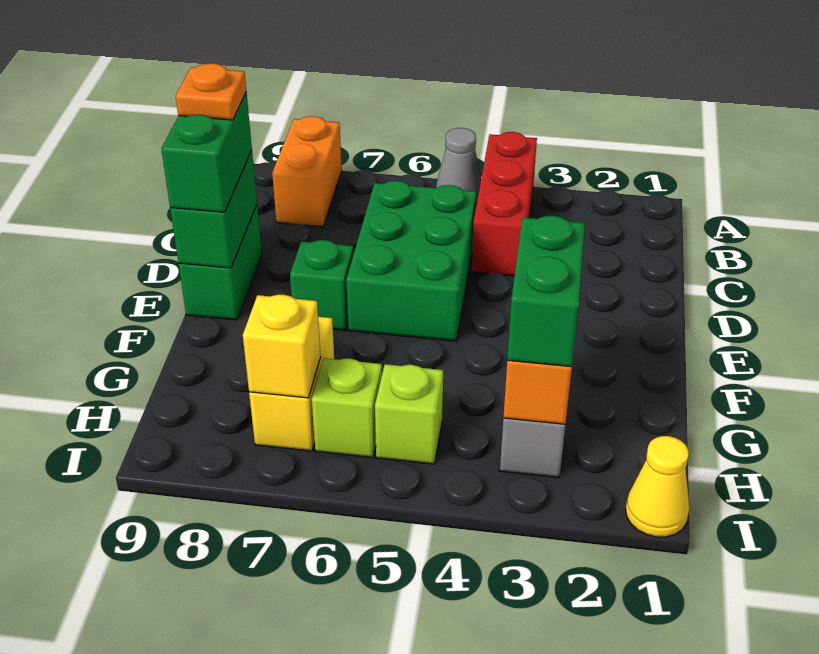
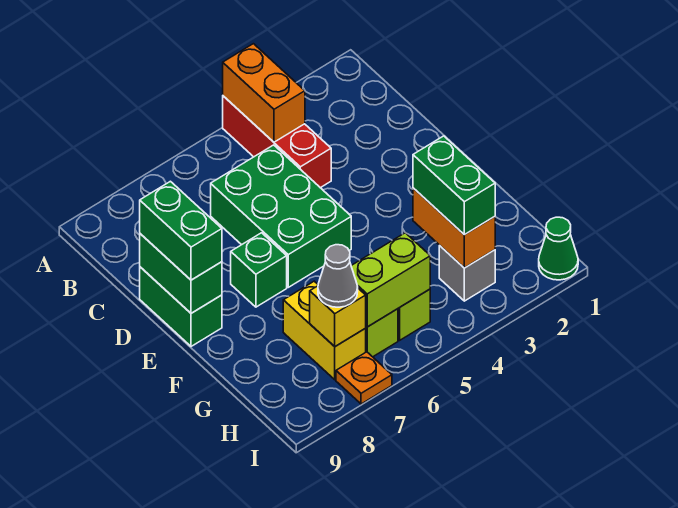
grey cone A5 level 1 -> grey cone H7 level 3
orange brick A8:B8 level 1 -> orange brick A4:B4 level 2
orange plate D9 level 4 -> orange plate I7 level 1
none -> lime brick H5:H6 level 2
yellow cone I1 level 1 -> green cone I1 level 1

